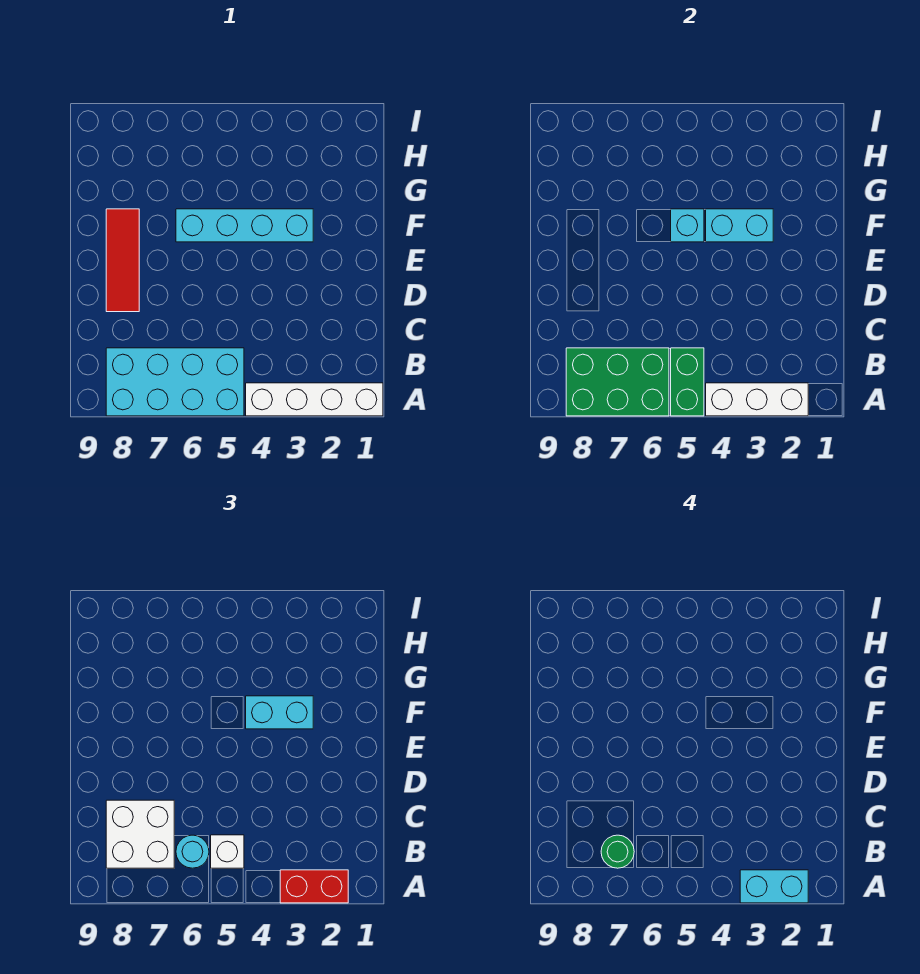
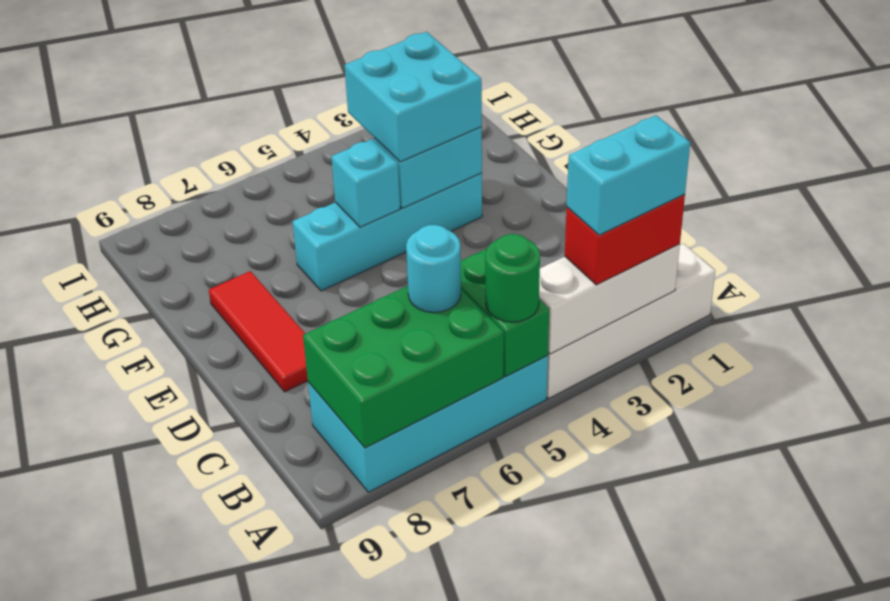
white brick B5 level 3 -> none
white brick B7:C8 level 3 -> none
green round brick B7 level 4 -> green round brick A5 level 3
cyan brick F3:F4 level 3 -> cyan brick F3:G4 level 3

